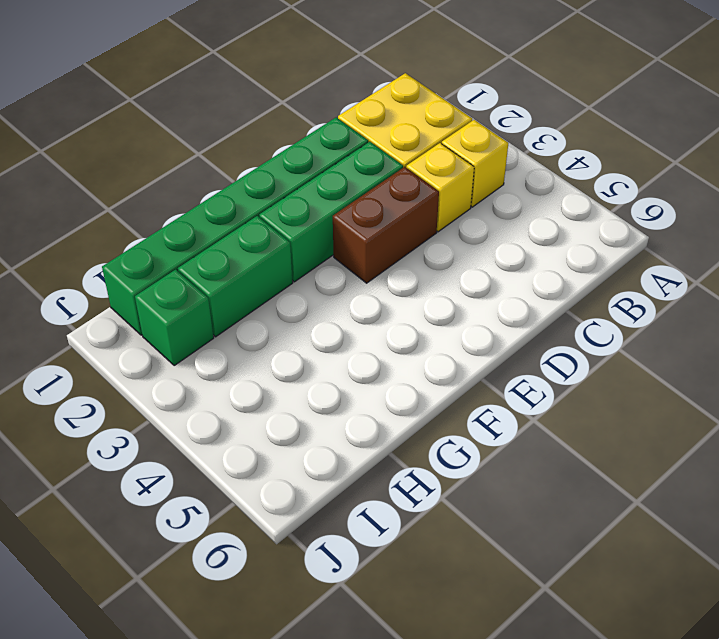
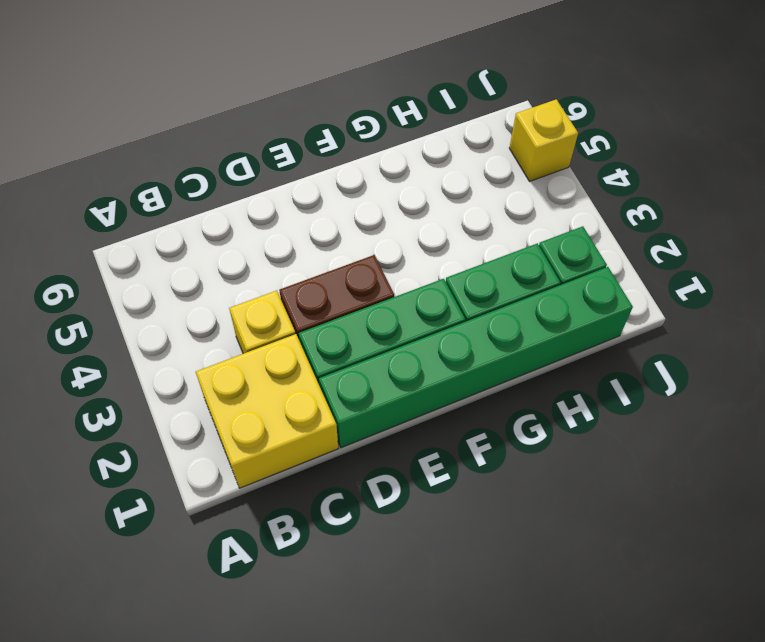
yellow brick B3 level 1 -> yellow brick J5 level 1

